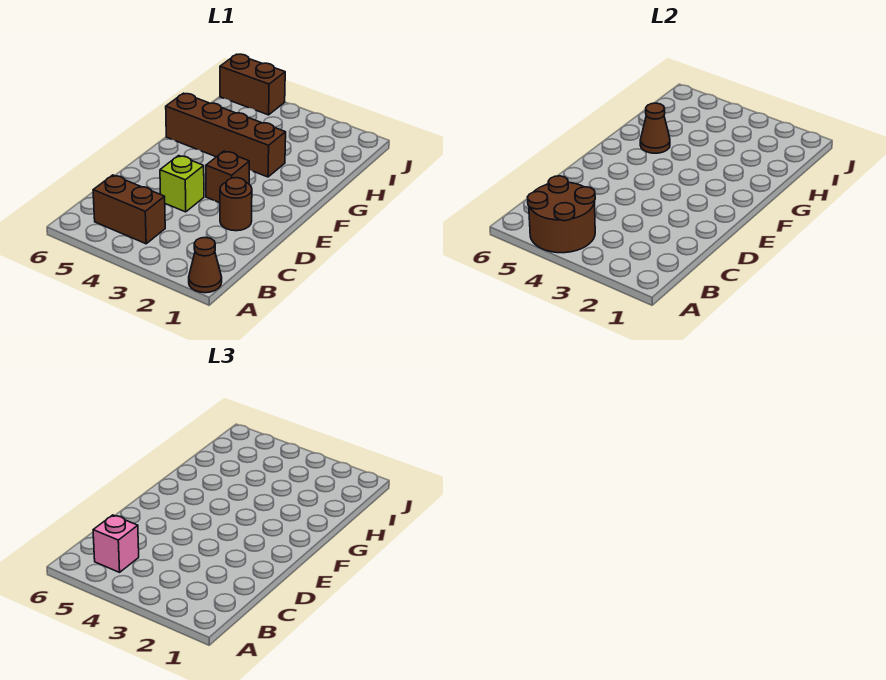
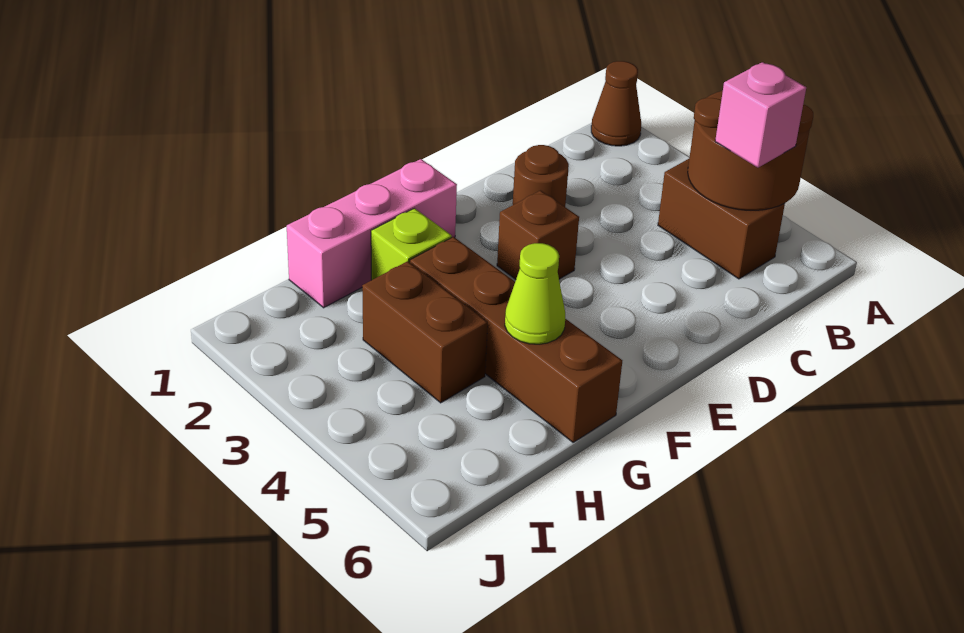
lime brick D4 level 1 -> lime brick G2 level 1
none -> pink brick F1:H1 level 1
brown cone G5 level 2 -> lime cone G5 level 2
brown brick J5:J6 level 1 -> brown brick H3:H4 level 1

